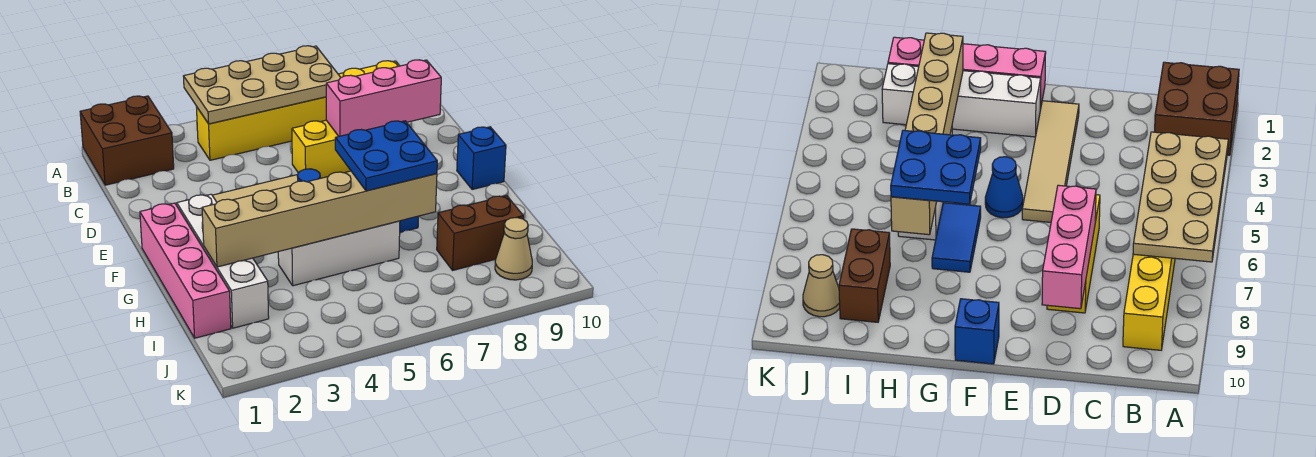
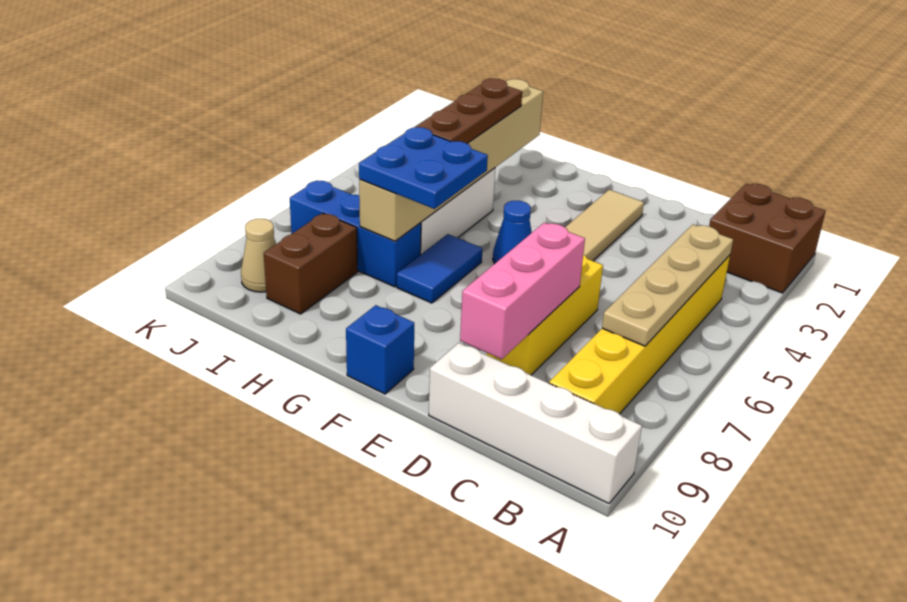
tan plate A4:B7 level 2 -> tan plate B4:B7 level 2
pink brick F1:I1 level 1 -> none
white brick F2:I2 level 1 -> white brick A10:D10 level 1
none -> brown plate H3:H5 level 3
none -> blue brick H7:J7 level 1

